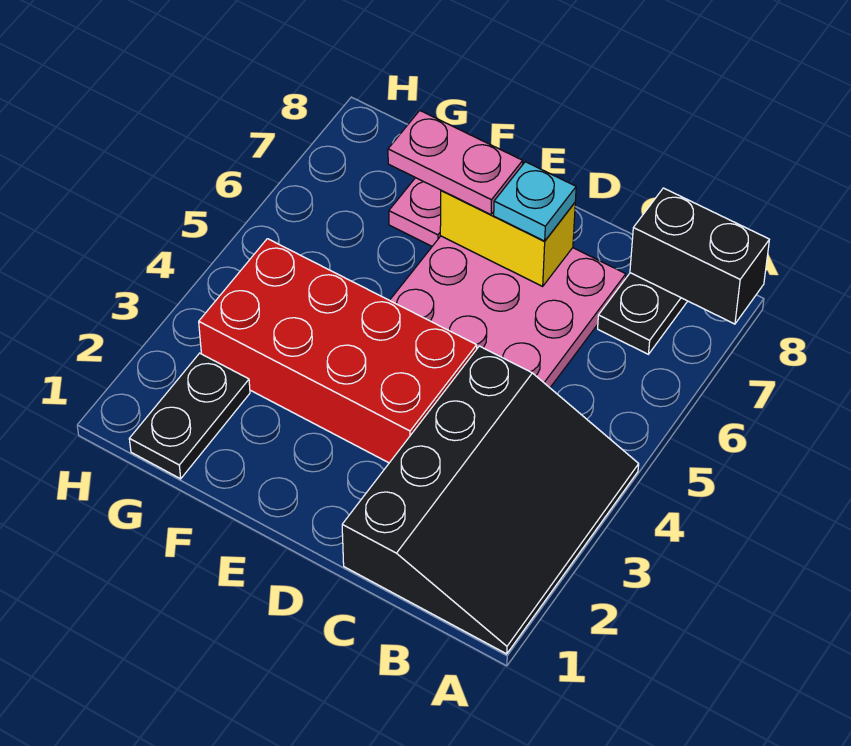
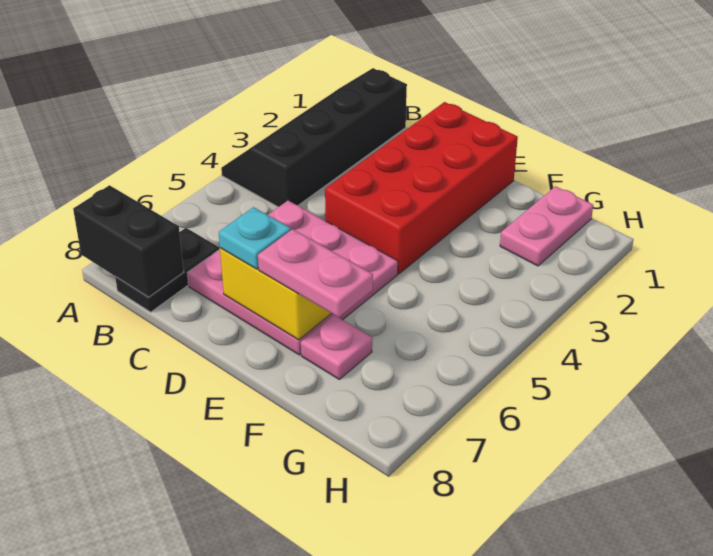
black slope A1:C4 level 1 top C -> black slope A1:B4 level 1 top B
red brick D3:G4 level 1 -> red brick D1:E4 level 1
black plate G1:G2 level 1 -> pink plate G1:G2 level 1

